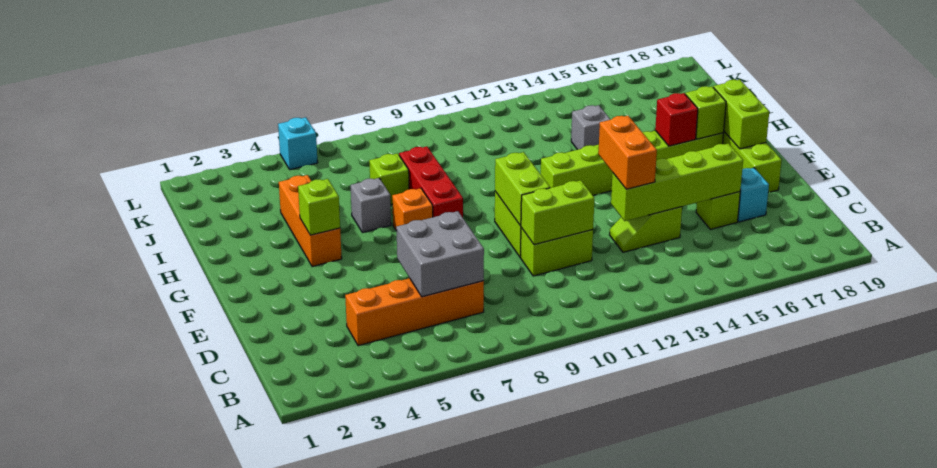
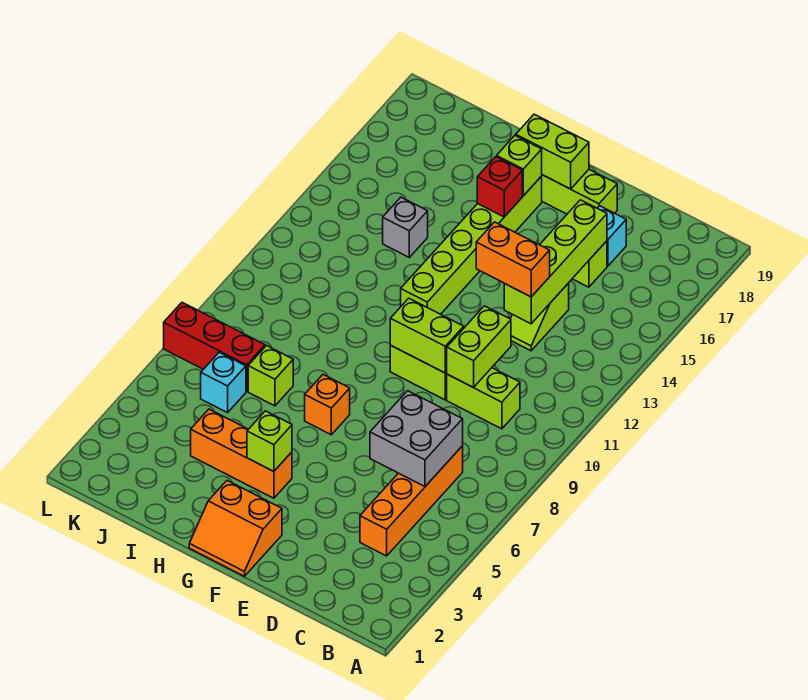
lime brick D10:D11 level 1 -> lime brick C10:D10 level 1
none -> orange slope F1:G2 level 1 top 2
red brick G8:I8 level 1 -> red brick J7:L7 level 1
grey brick H6 level 1 -> none
cyan brick L5 level 1 -> cyan brick J6 level 1

